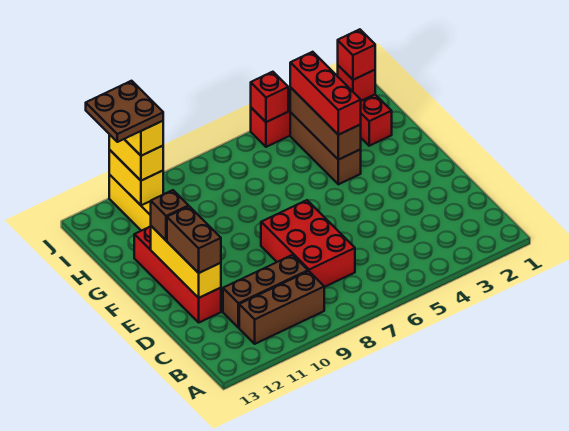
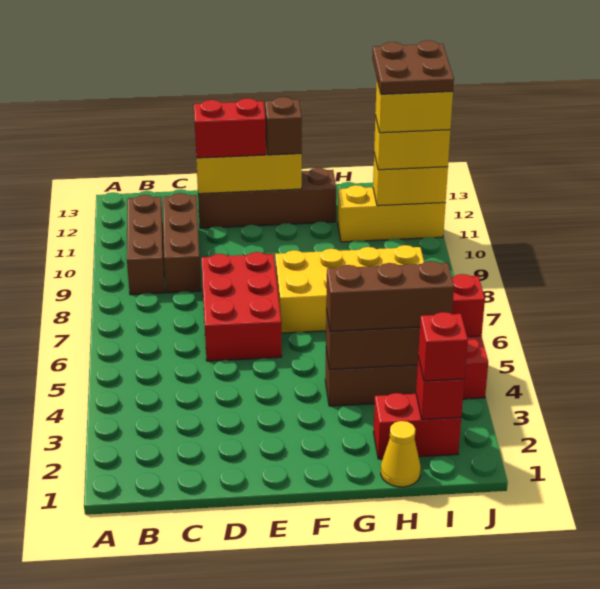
red brick C7:E8 level 1 -> red brick D6:E8 level 1
red brick D12:G12 level 1 -> brown brick D12:G12 level 1
brown brick D12:E12 level 3 -> red brick D12:E12 level 3
none -> yellow brick F7:I8 level 1
red brick G4:I4 level 3 -> brown brick G4:I4 level 3
none -> yellow cone H1 level 1

